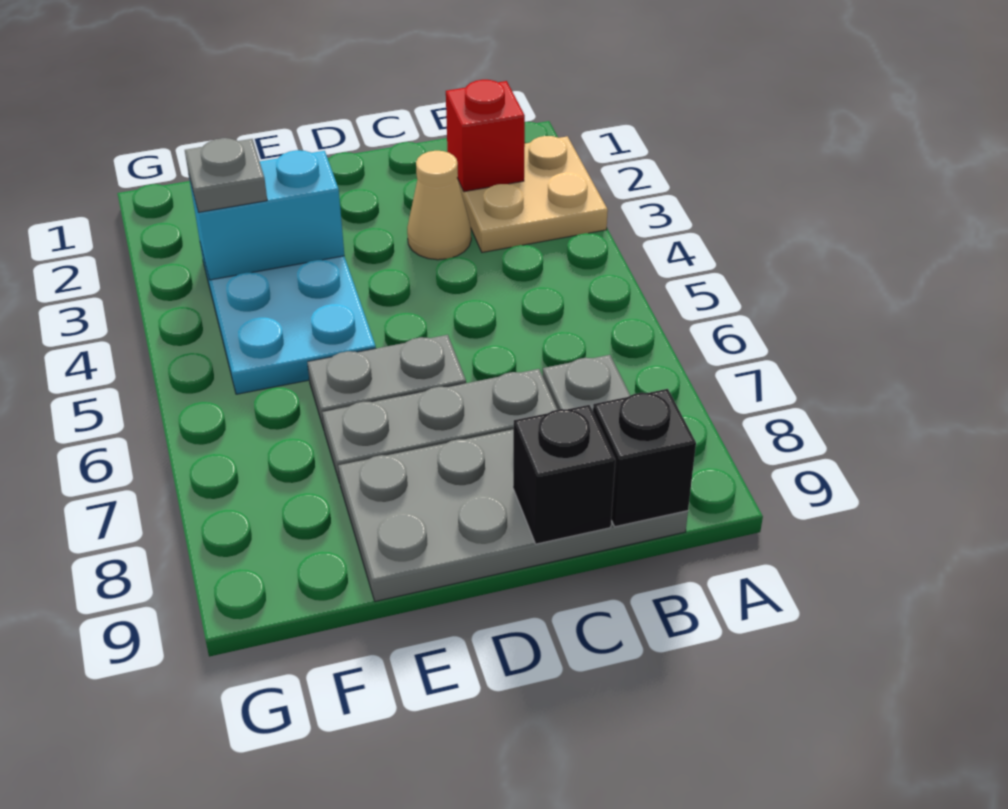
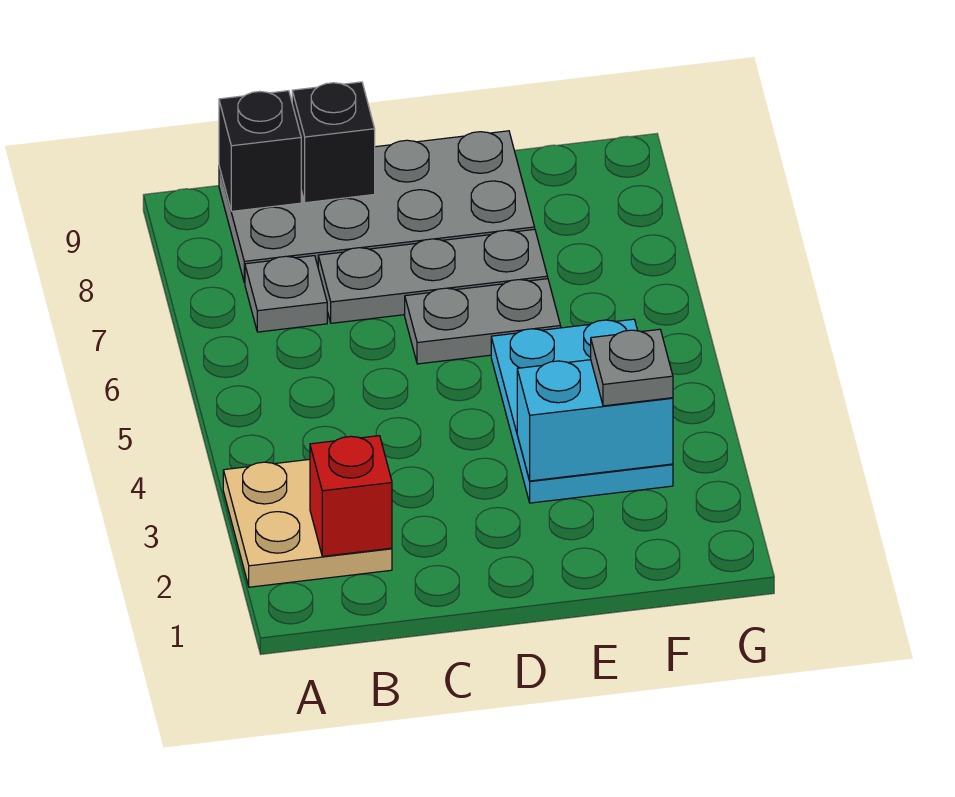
tan cone C3 level 1 -> none

